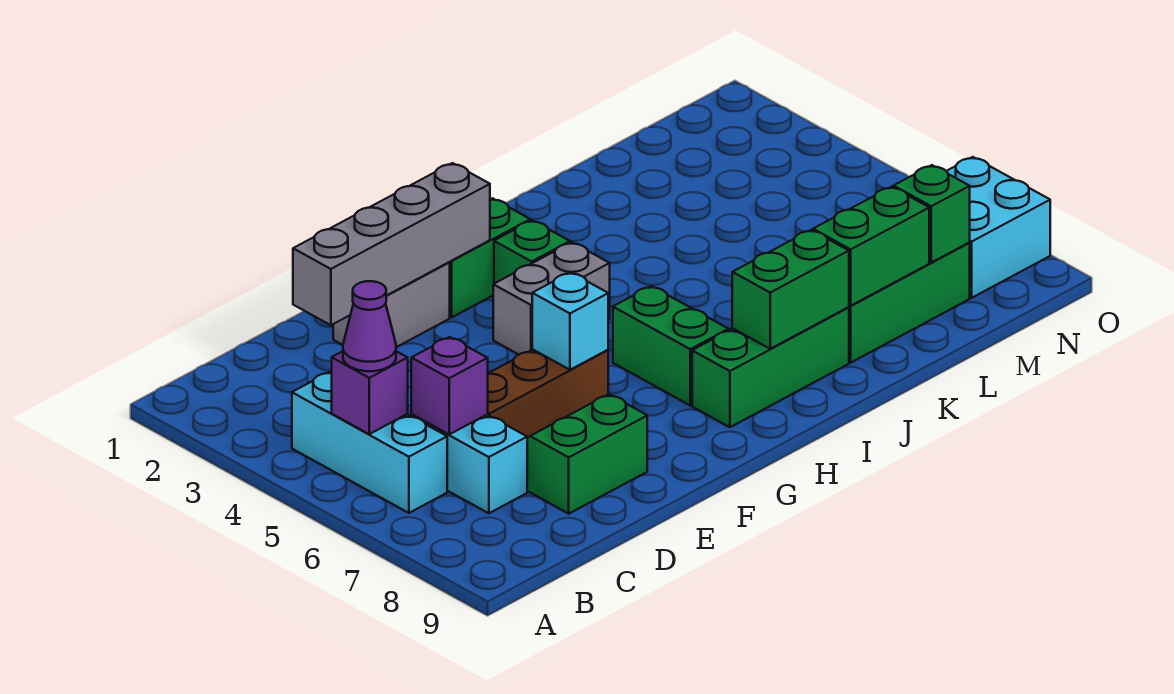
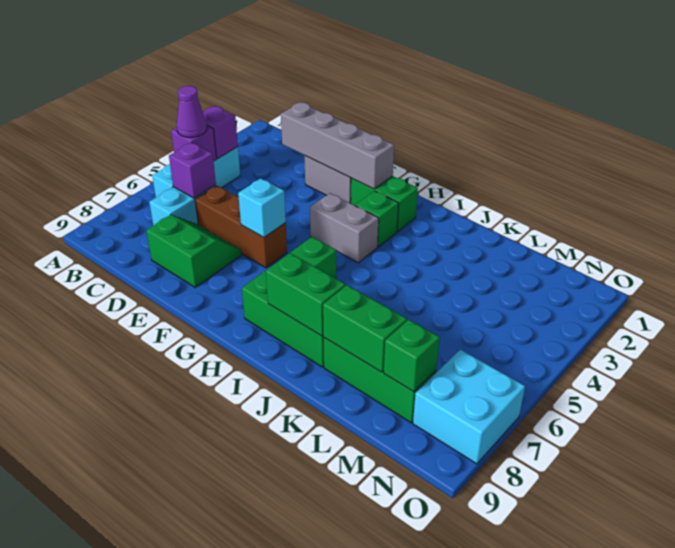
none -> purple brick B4 level 2

